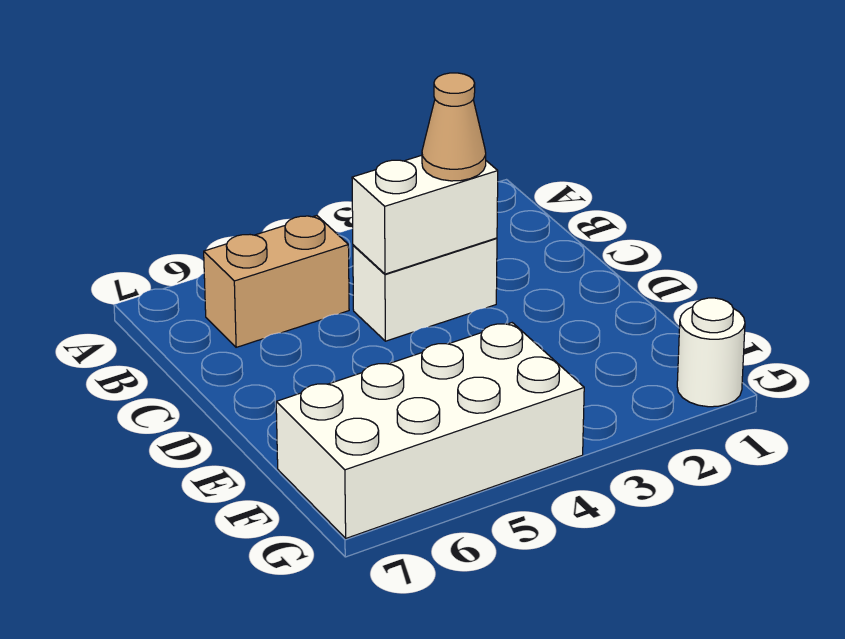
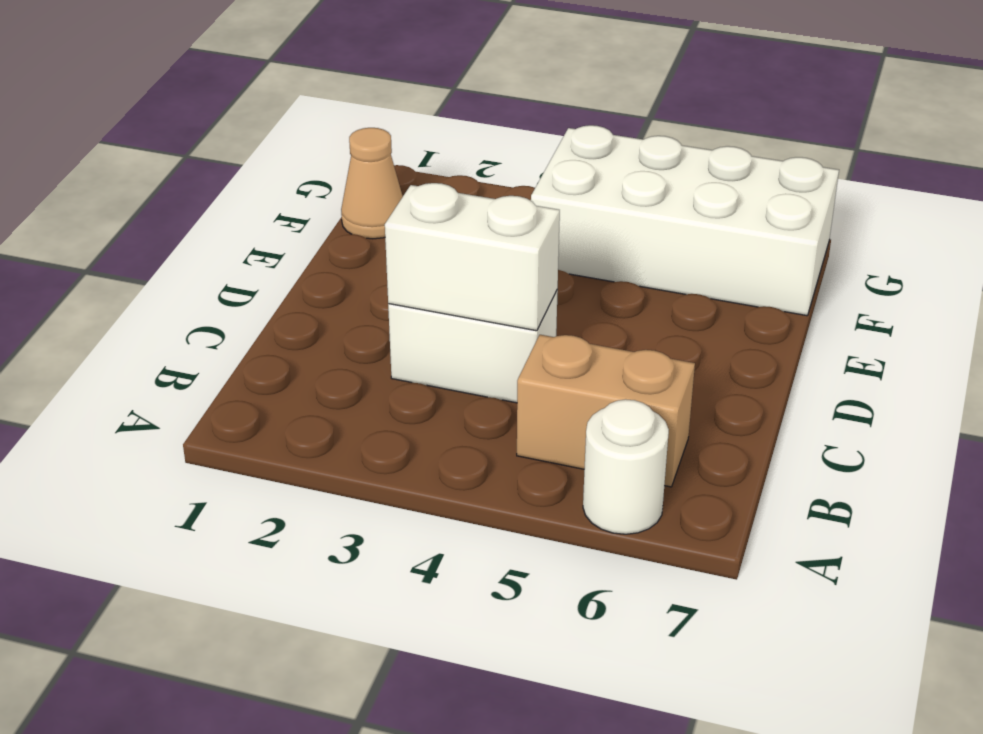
tan cone C3 level 3 -> tan cone F1 level 1
white round brick G1 level 1 -> white round brick A6 level 1

